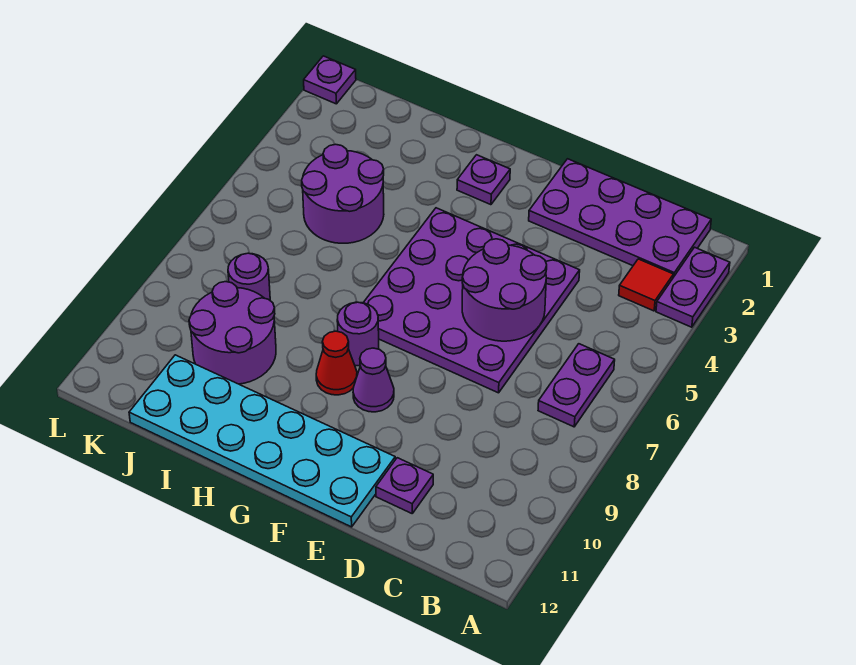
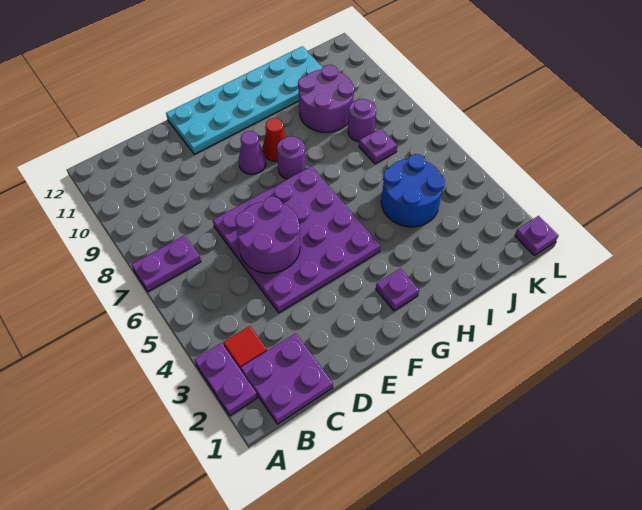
purple plate B1:E2 level 1 -> purple plate B1:C2 level 1
purple plate B6:B7 level 1 -> purple plate A7:B7 level 1
purple plate D11 level 1 -> purple plate J7 level 1
purple round brick I4:J5 level 1 -> blue round brick I4:J5 level 1

